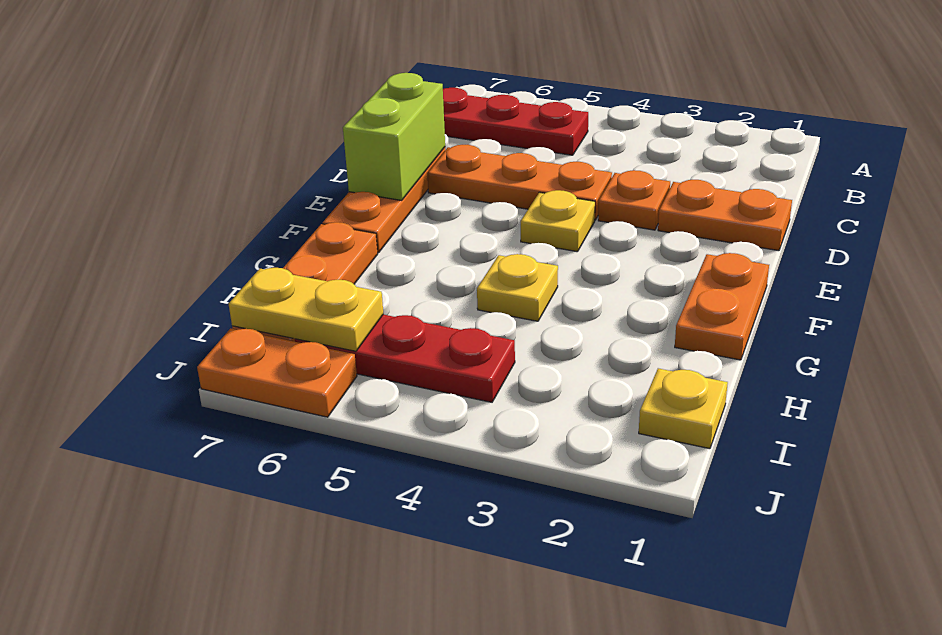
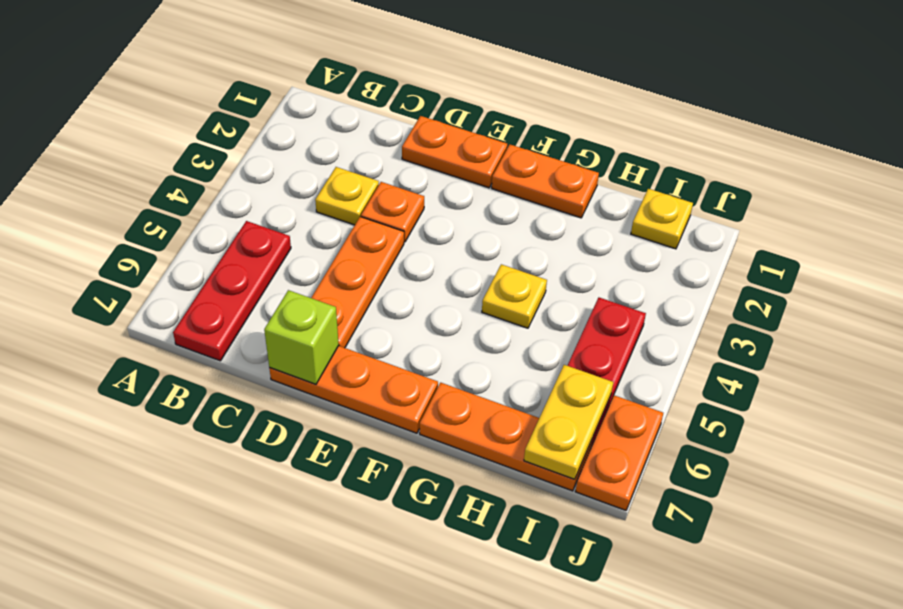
orange plate D1:D2 level 1 -> orange plate D1:E1 level 1
lime brick D7:E7 level 2 -> lime brick D7 level 2
yellow plate E4 level 1 -> yellow plate C3 level 1

